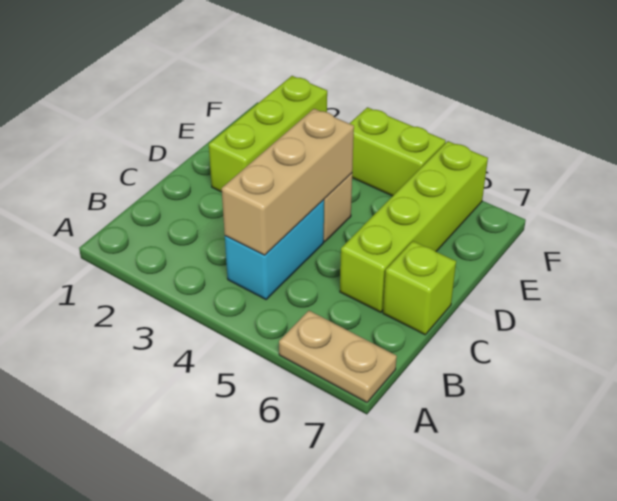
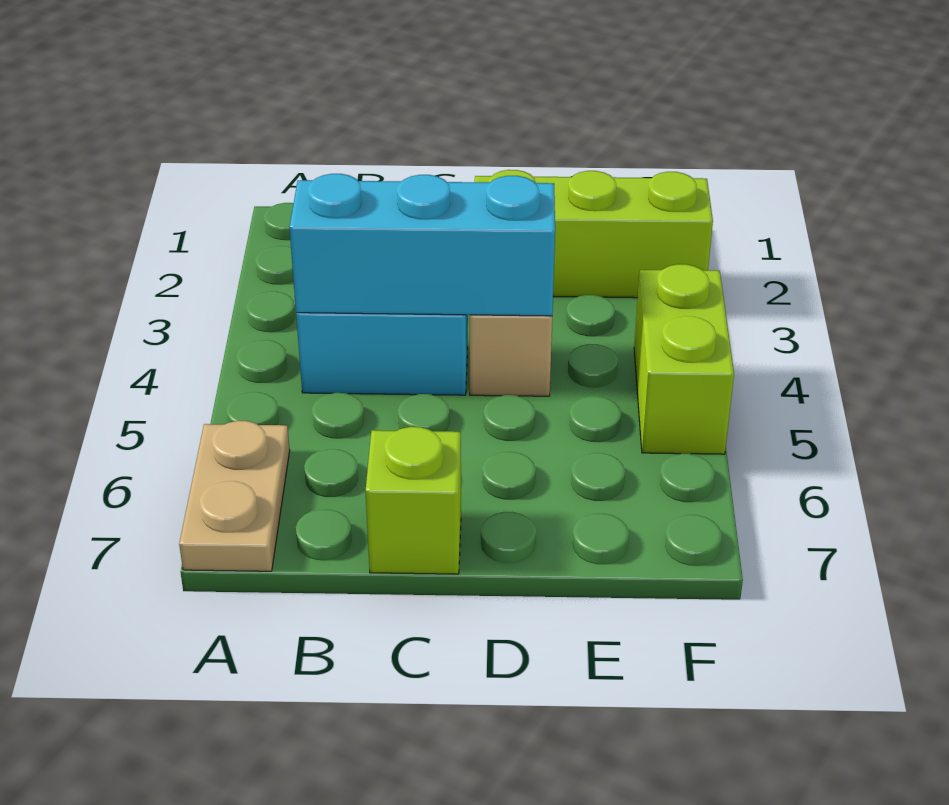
tan brick B4:D4 level 2 -> cyan brick B4:D4 level 2
lime brick C6:F6 level 1 -> none

